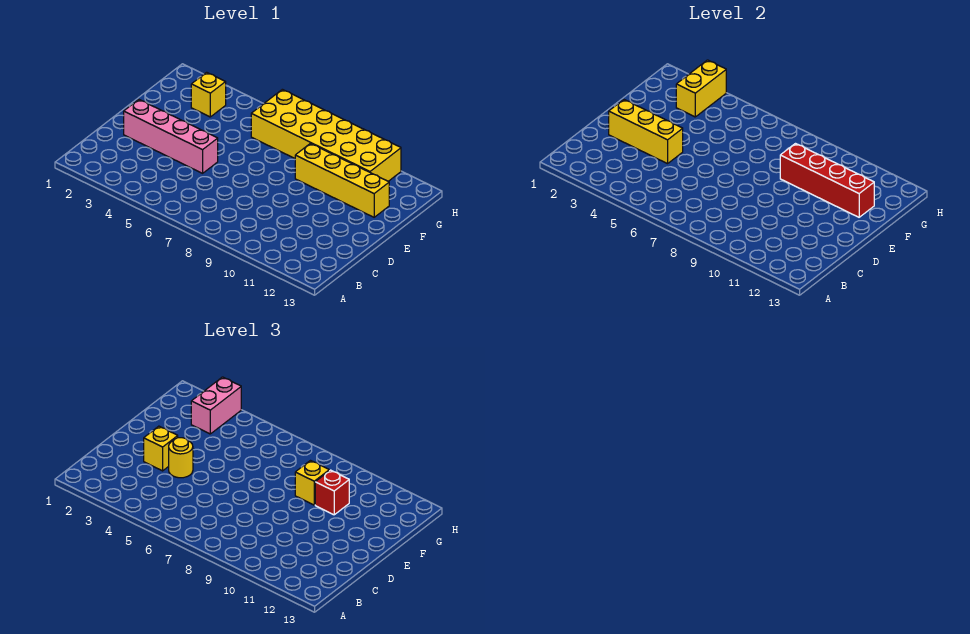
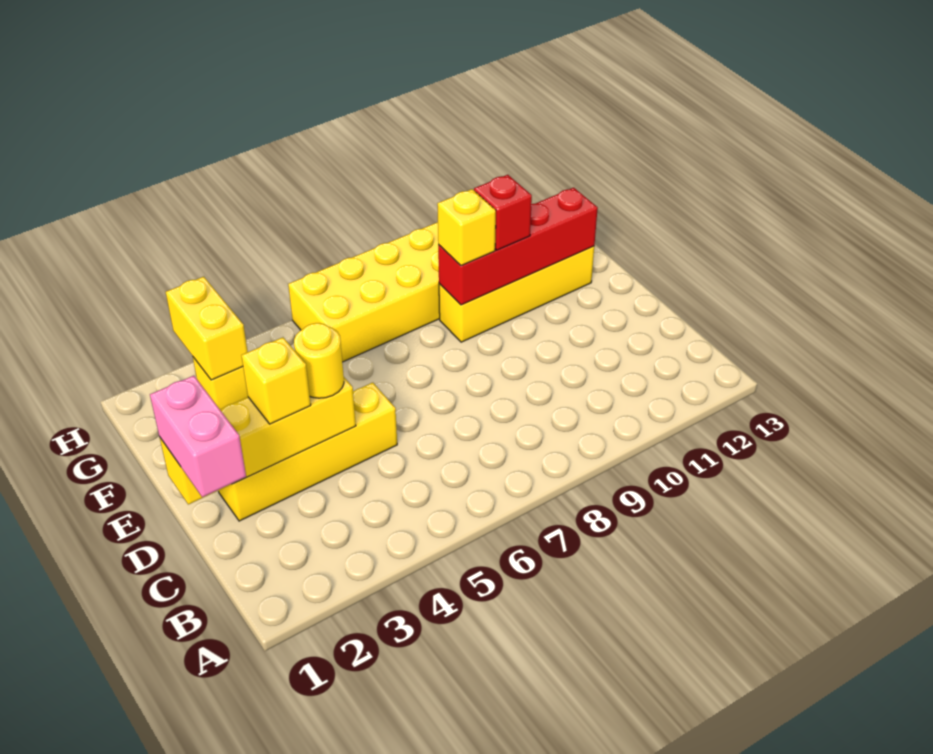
pink brick D2:D5 level 1 -> yellow brick D2:D5 level 1
yellow brick D2:D4 level 2 -> yellow brick D1:D4 level 2
pink brick G3:H3 level 3 -> pink brick C1:D1 level 3

